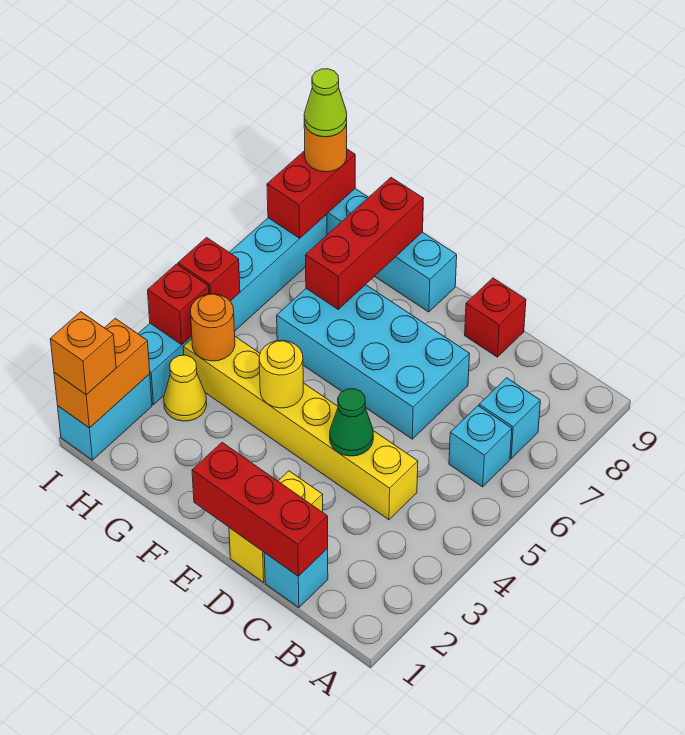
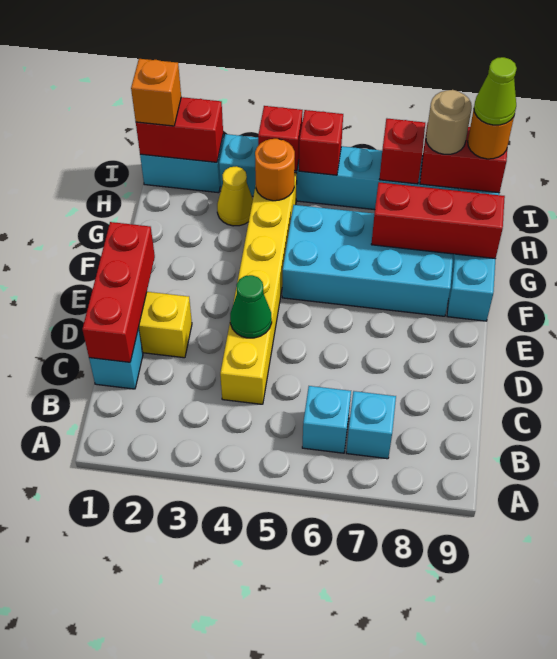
cyan brick D6:G7 level 1 -> cyan brick F5:G8 level 1
red brick D9 level 1 -> red brick I7 level 2
yellow round brick F4 level 2 -> none
orange brick I1:I2 level 2 -> red brick I1:I2 level 2
none -> tan round brick I8 level 3

